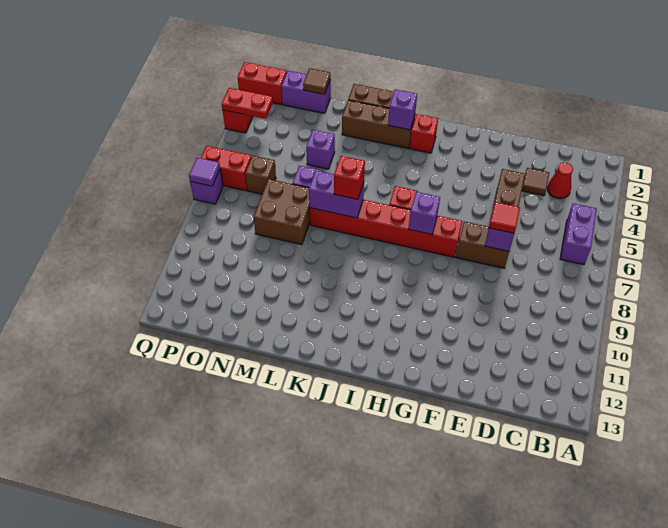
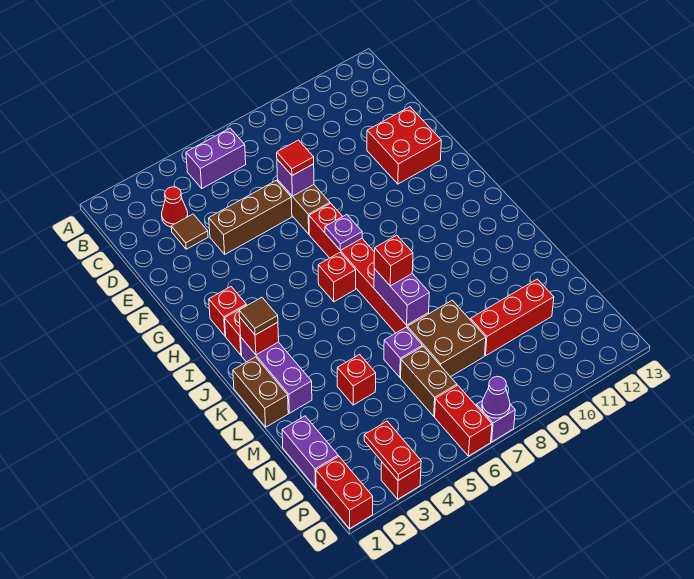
none -> red brick E11:F12 level 1
none -> red brick H2 level 1
purple brick H7 level 2 -> purple plate H7 level 2
brown brick J2:L2 level 1 -> purple brick J2:L2 level 1
purple brick J2 level 2 -> red brick J2 level 2
purple brick M4 level 1 -> red brick M4 level 1
brown tile N1 level 2 -> brown tile J2 level 3
none -> red brick N9:N11 level 1
brown brick O6 level 1 -> brown brick N6:O6 level 1
purple tile Q7 level 2 -> purple cone Q7 level 2

